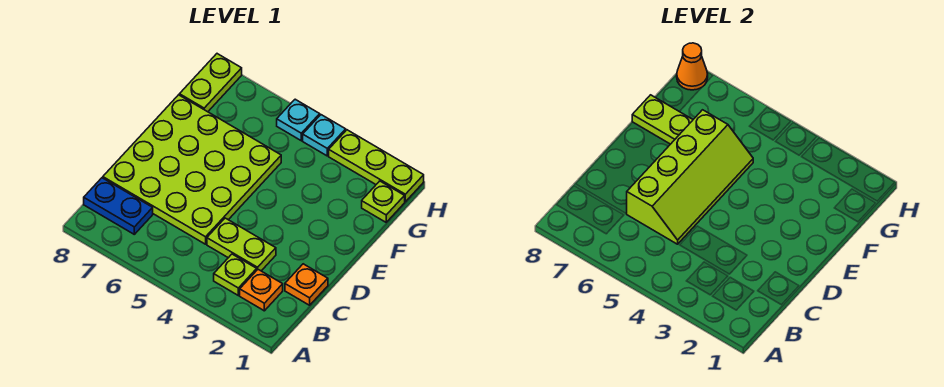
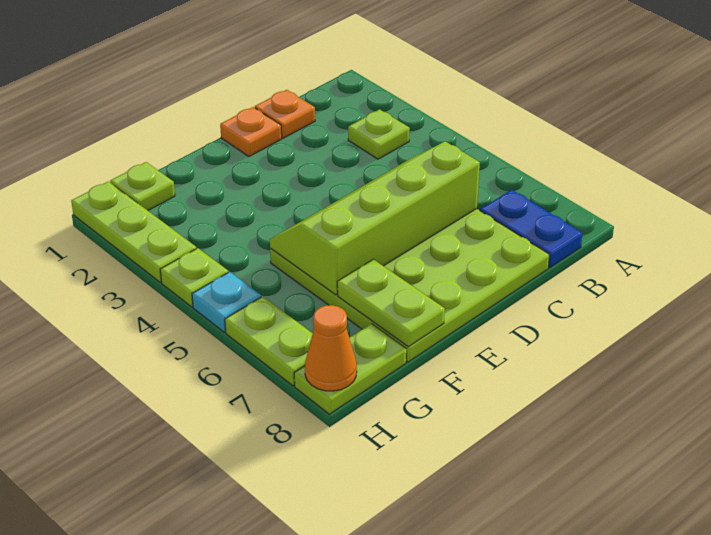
orange plate B2 level 1 -> orange plate D1 level 1
lime plate C3:C4 level 1 -> lime plate H6:H7 level 1
cyan plate H4 level 1 -> lime plate H4 level 1

